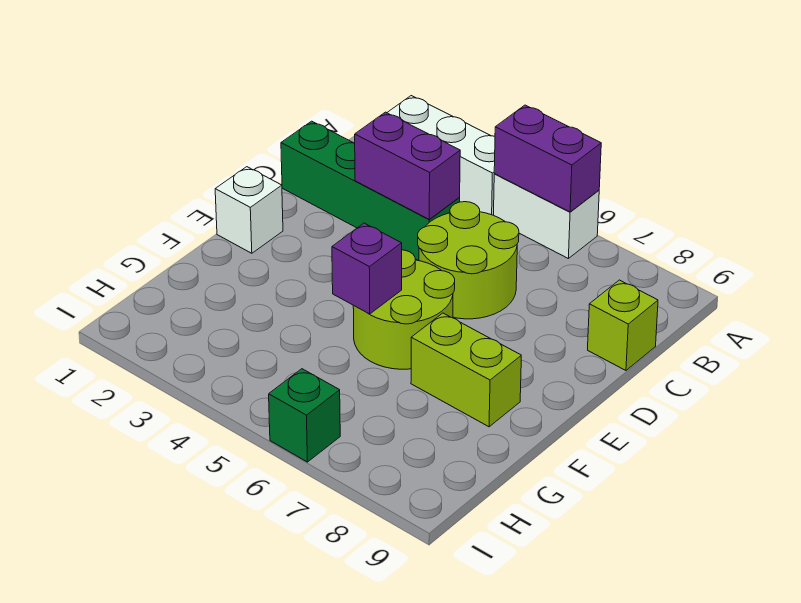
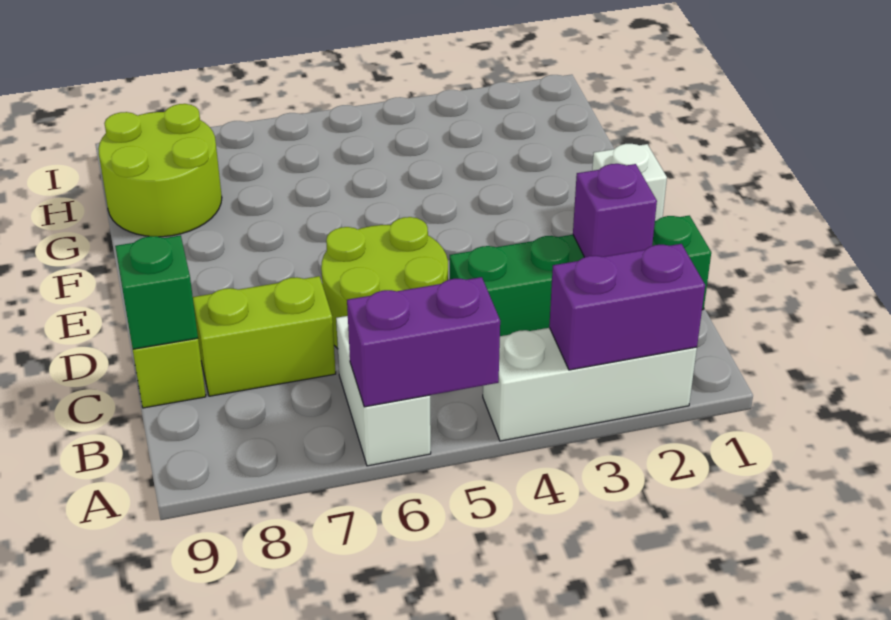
white brick A5:A6 level 1 -> white brick A6:B6 level 1
purple brick C3:C4 level 2 -> purple brick A2:A3 level 2
lime round brick E5:F6 level 1 -> lime round brick G8:H9 level 1
purple brick F5 level 2 -> purple brick C2 level 2
lime brick F7:F8 level 1 -> lime brick C7:C8 level 1
green brick I6 level 1 -> green brick C9 level 2

